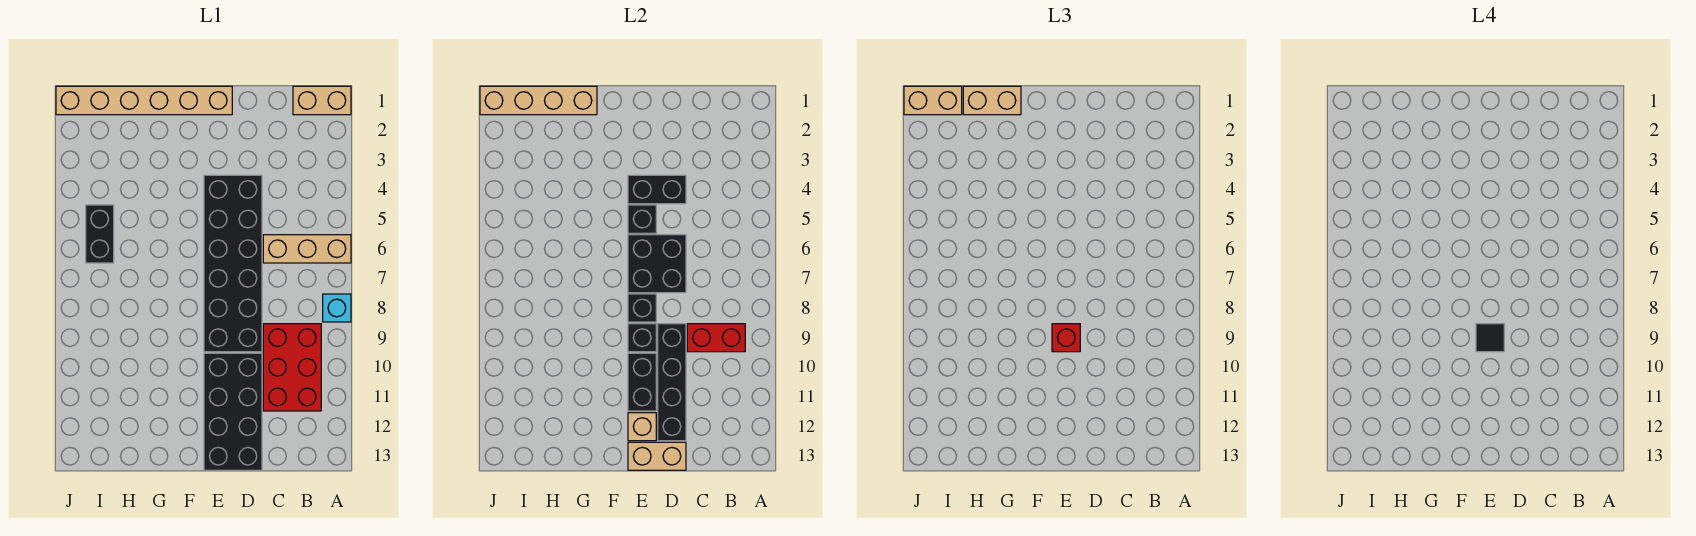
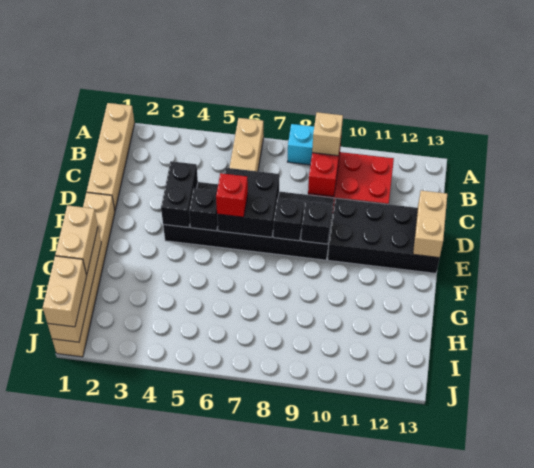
tan brick A1:B1 level 1 -> tan brick A1:D1 level 1
black brick D9:D12 level 2 -> none
red brick E9 level 3 -> red brick E6 level 3
black tile E9 level 4 -> none
black brick E10:E11 level 2 -> none
tan brick E12 level 2 -> tan brick B9 level 3
black brick I5:I6 level 1 -> none

